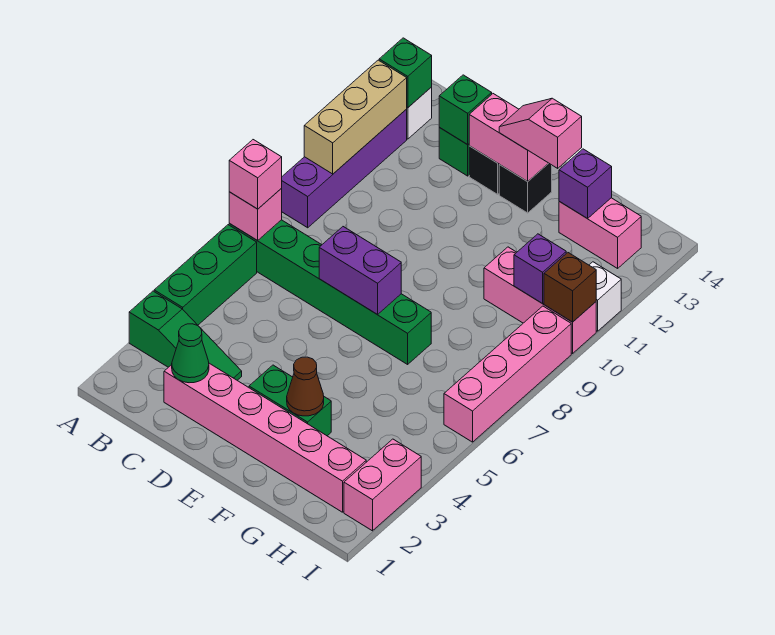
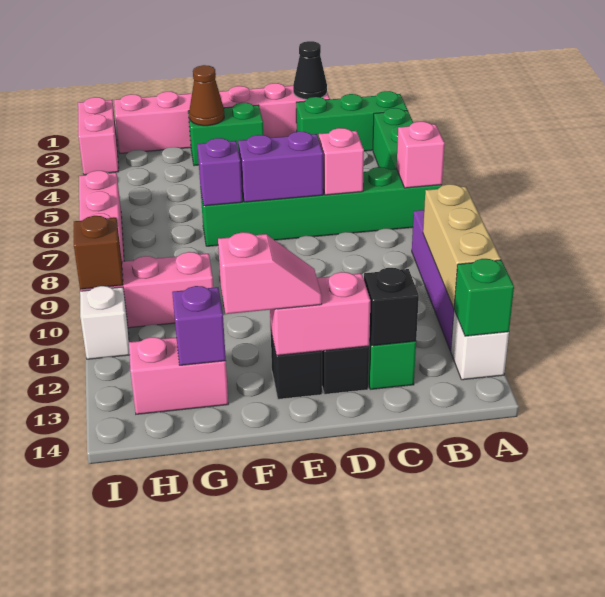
green slope A3:C3 level 1 top A -> green brick A3:C3 level 1
pink brick A7 level 3 -> pink brick C7 level 2
green cone C2 level 2 -> black cone C2 level 2
green brick C13 level 2 -> black brick C13 level 2
purple brick H10 level 2 -> purple brick F7 level 2

